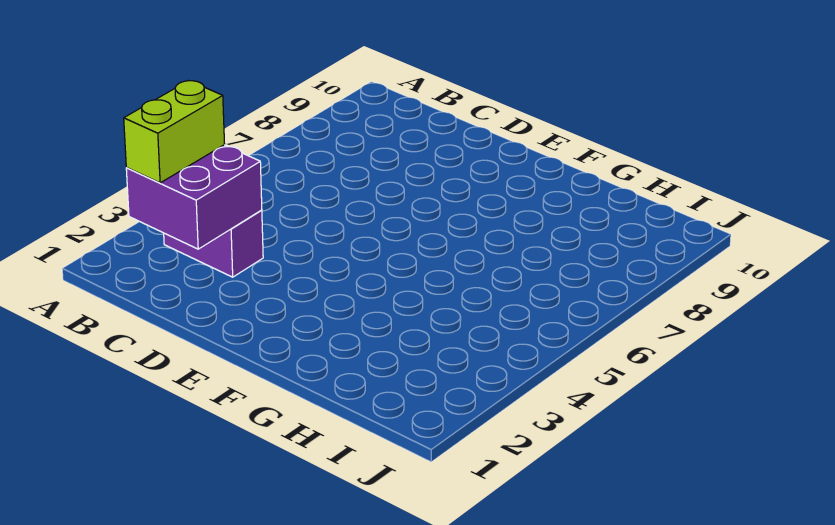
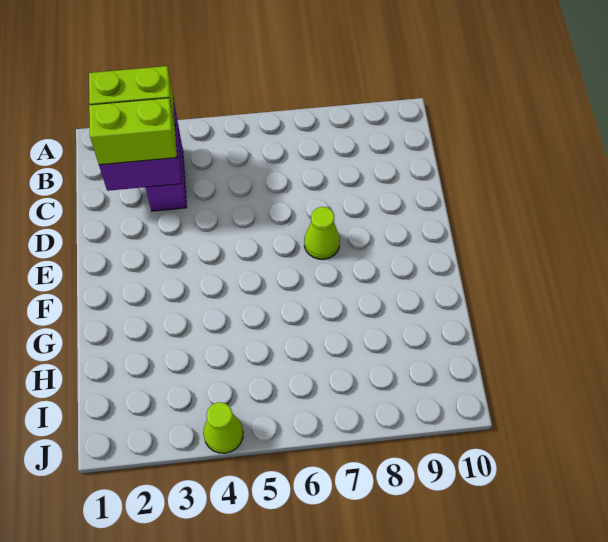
none -> lime brick C2:C3 level 3
none -> lime cone E7 level 1
none -> lime cone J4 level 1

